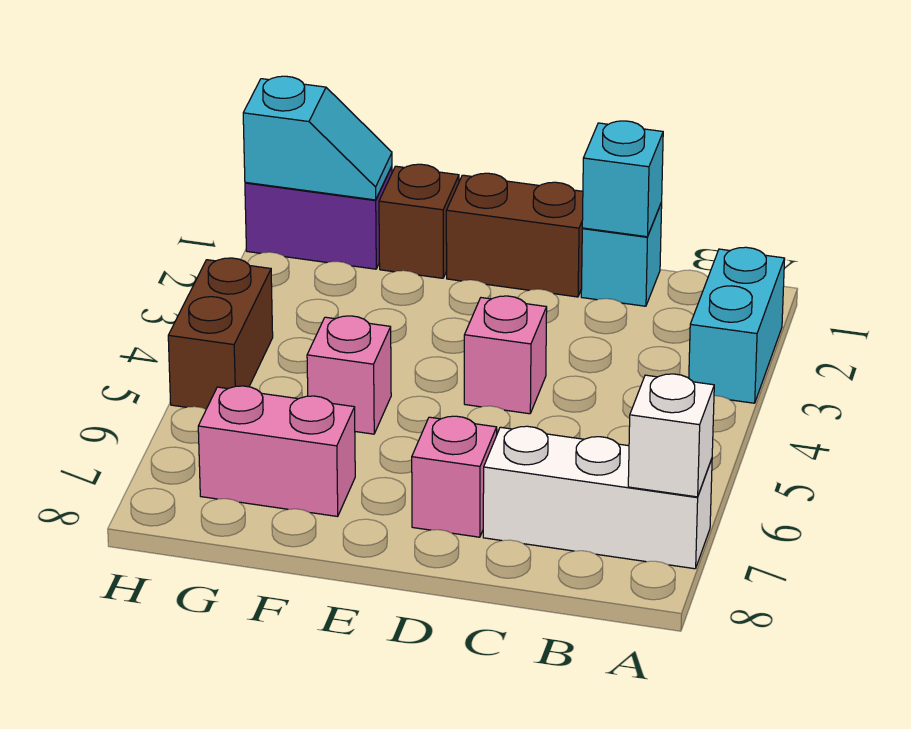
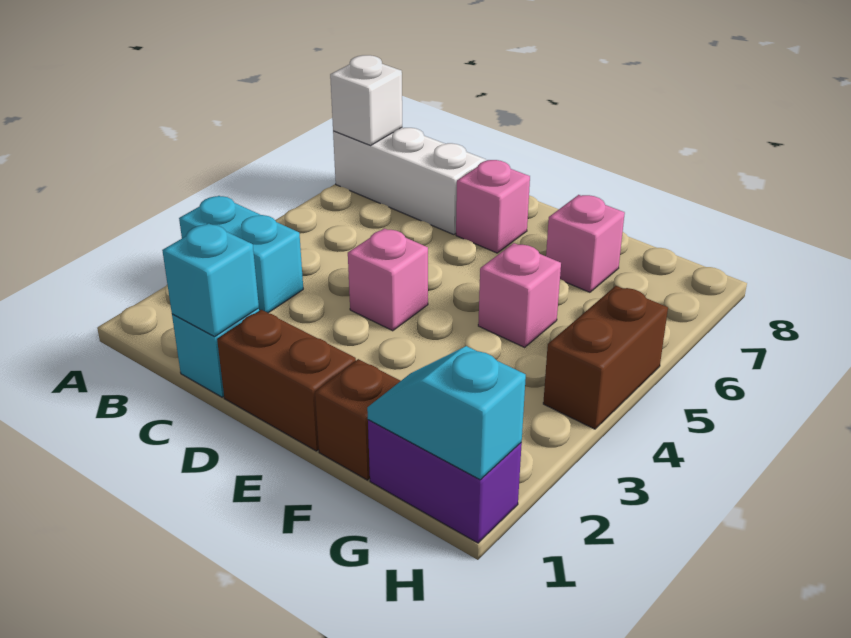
cyan brick A2:A3 level 1 -> cyan brick A3:B3 level 1
pink brick F7:G7 level 1 -> pink brick F7 level 1

